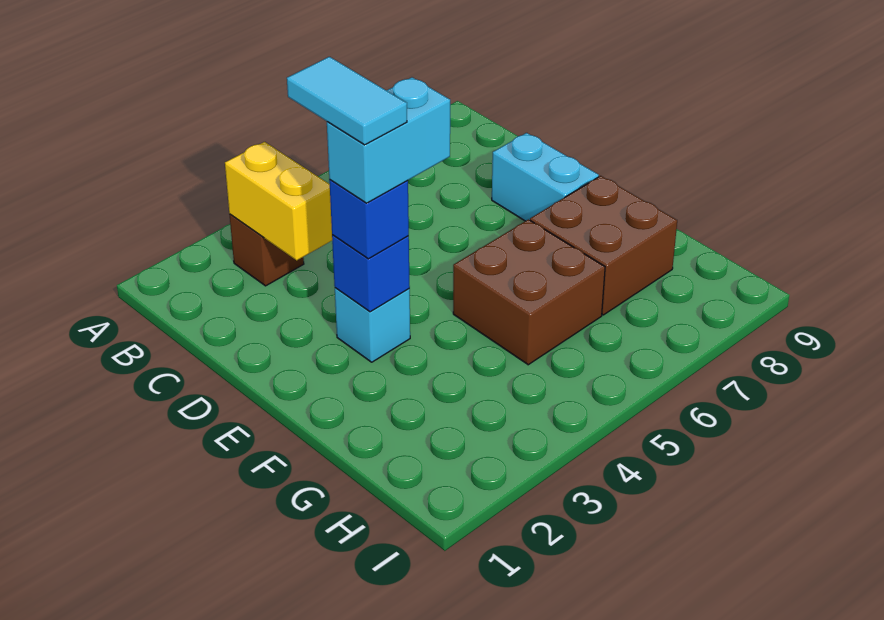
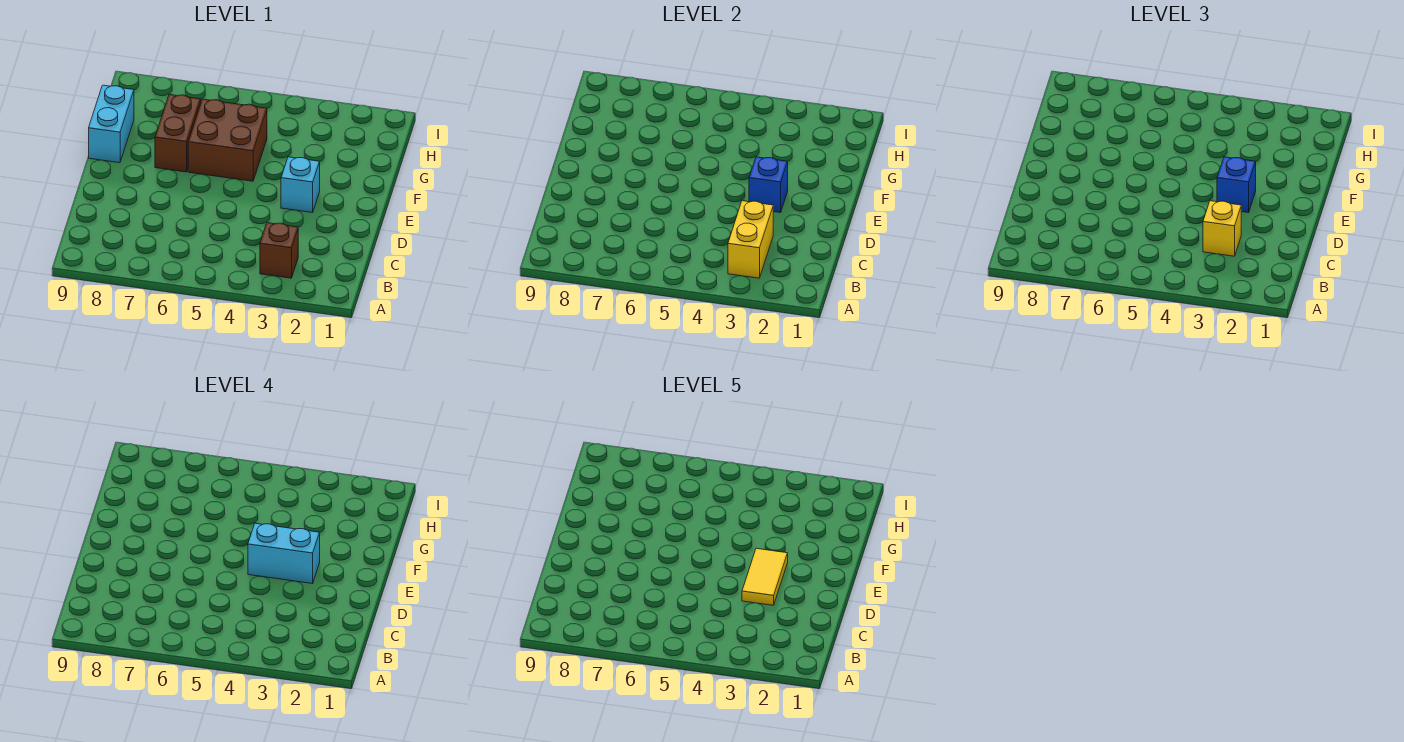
none -> yellow brick C3 level 3
cyan tile D3:E3 level 5 -> yellow tile D3:E3 level 5
cyan brick D8:E8 level 1 -> cyan brick F9:G9 level 1
brown brick F7:G8 level 1 -> brown brick F7:G7 level 1

